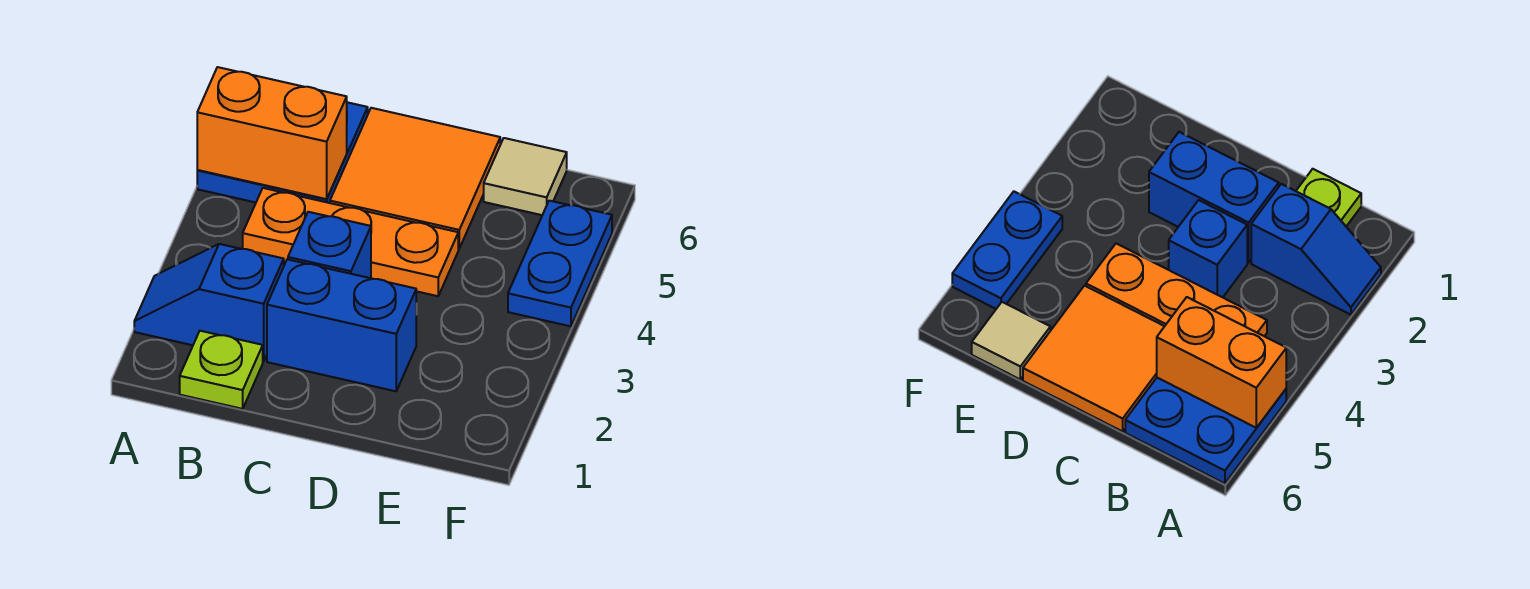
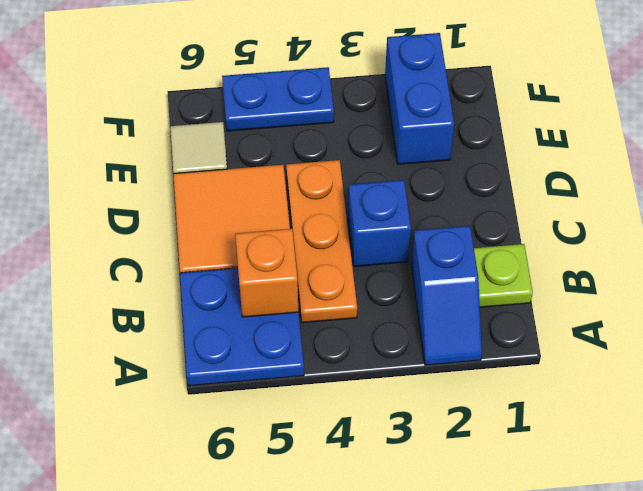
orange brick A5:B5 level 2 -> orange brick B5 level 2
blue brick C2:D2 level 1 -> blue brick E2:F2 level 1

